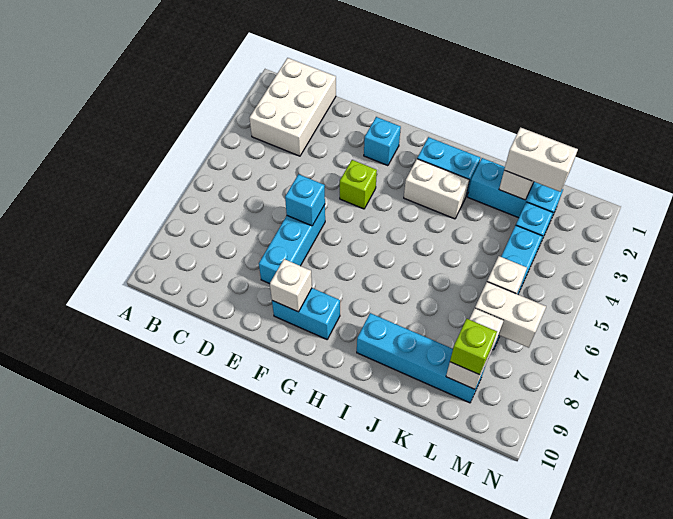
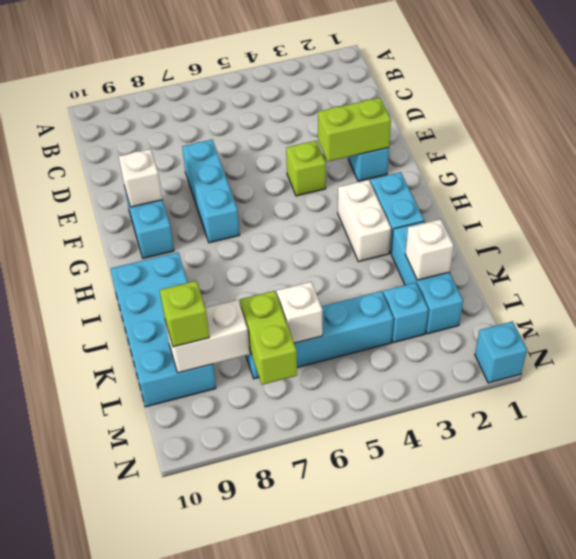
white brick B1:C3 level 1 -> none
cyan brick E6:E8 level 1 -> cyan brick E7:G7 level 1
cyan brick E6 level 2 -> cyan brick N1 level 1
none -> lime brick F2:F3 level 2
cyan brick I9:L9 level 1 -> cyan brick I9:L10 level 1
white brick K2:L2 level 3 -> none
white brick L7:M7 level 2 -> lime brick L7:M7 level 2

